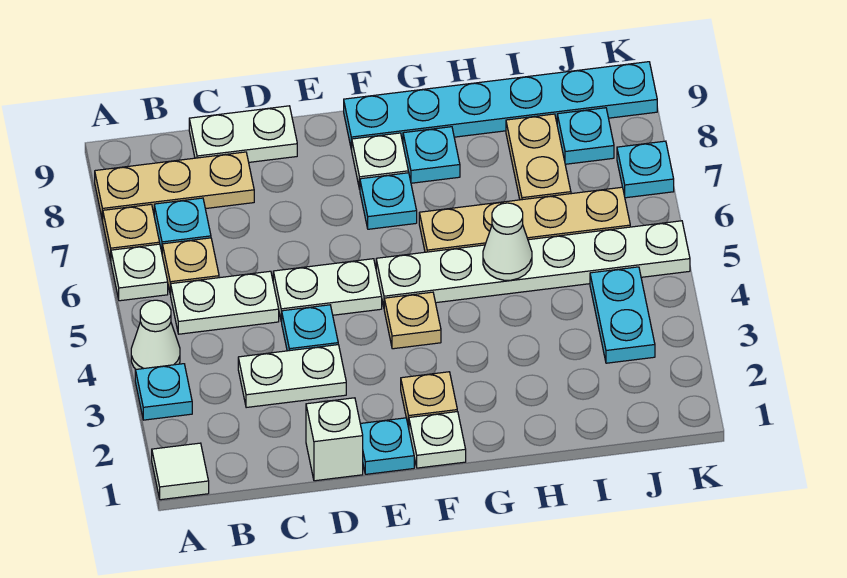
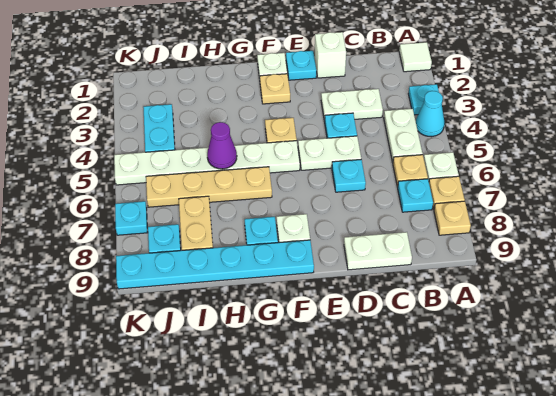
white cone A4 level 1 -> cyan cone A4 level 1
tan plate A8:C8 level 1 -> tan plate A8 level 1
white plate B5:C5 level 1 -> white plate B4:B5 level 1
cyan plate F7 level 1 -> cyan plate D6 level 1
white cone H5 level 2 -> purple cone H5 level 2

